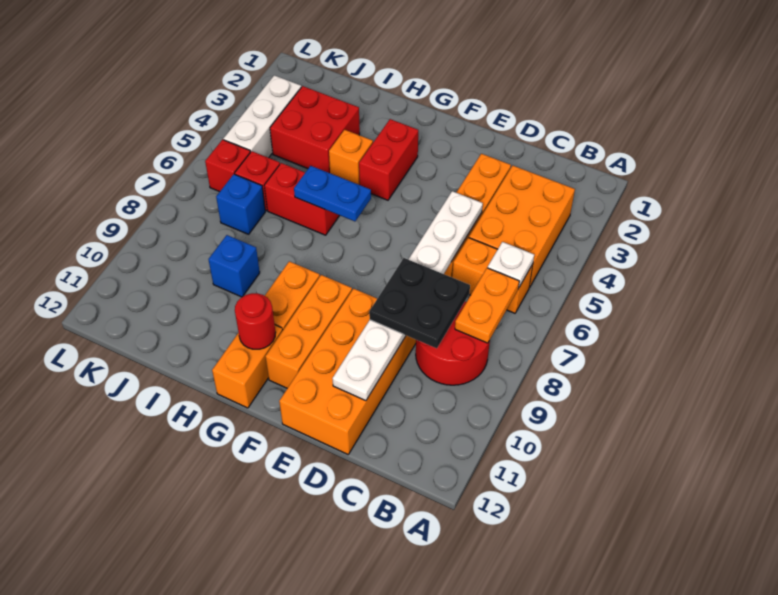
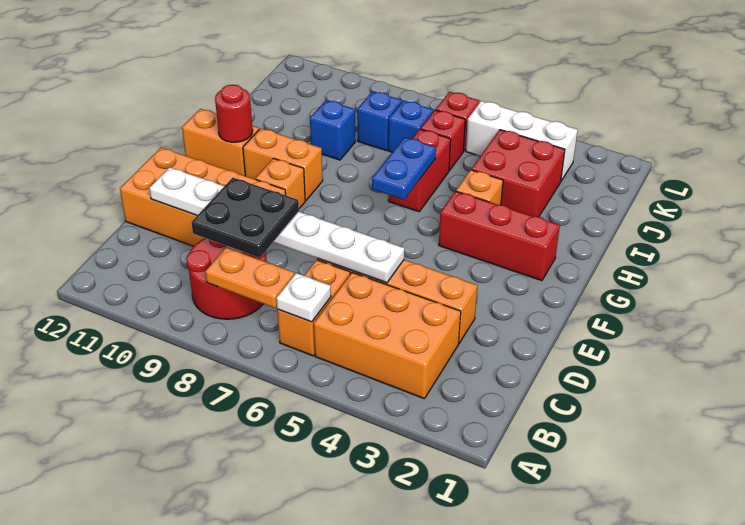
orange brick F9:F11 level 1 -> orange brick F9 level 1
red brick G3:G4 level 1 -> red brick G2:G4 level 1
none -> blue brick J8 level 1

